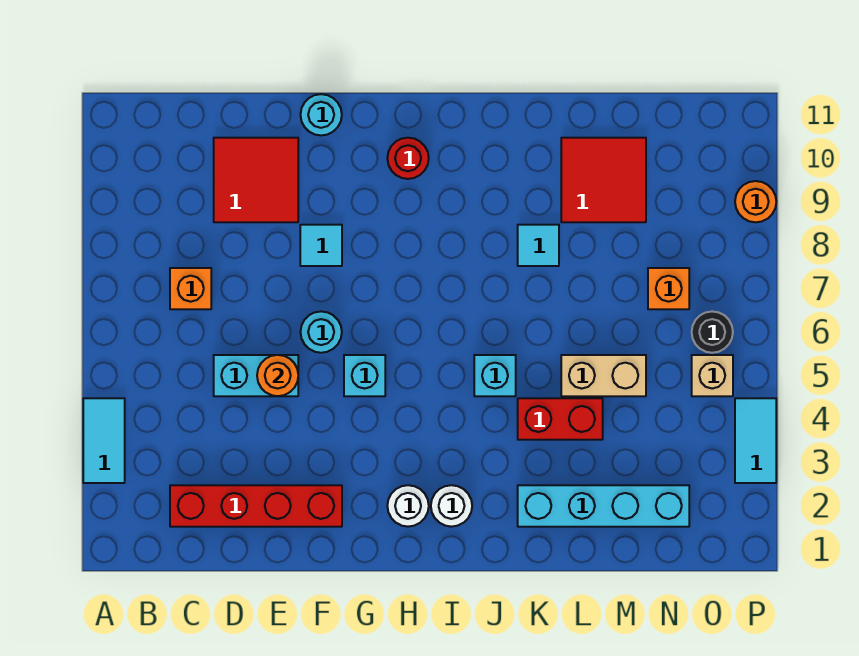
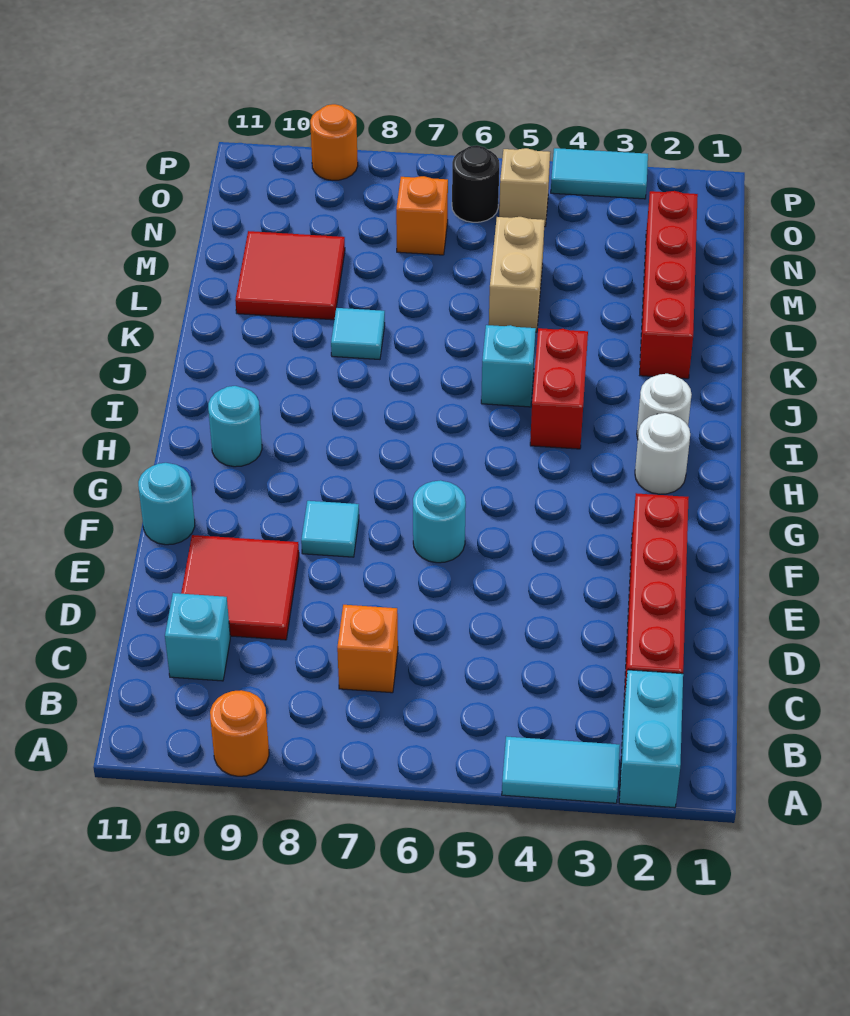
cyan brick D5:E5 level 1 -> cyan brick A2:B2 level 1
orange round brick E5 level 2 -> orange round brick A9 level 1
cyan brick G5 level 1 -> cyan brick C10 level 1
red round brick H10 level 1 -> cyan round brick H10 level 1
cyan brick K2:N2 level 1 -> red brick K2:N2 level 1
red brick K4:L4 level 1 -> red brick I4:J4 level 1

